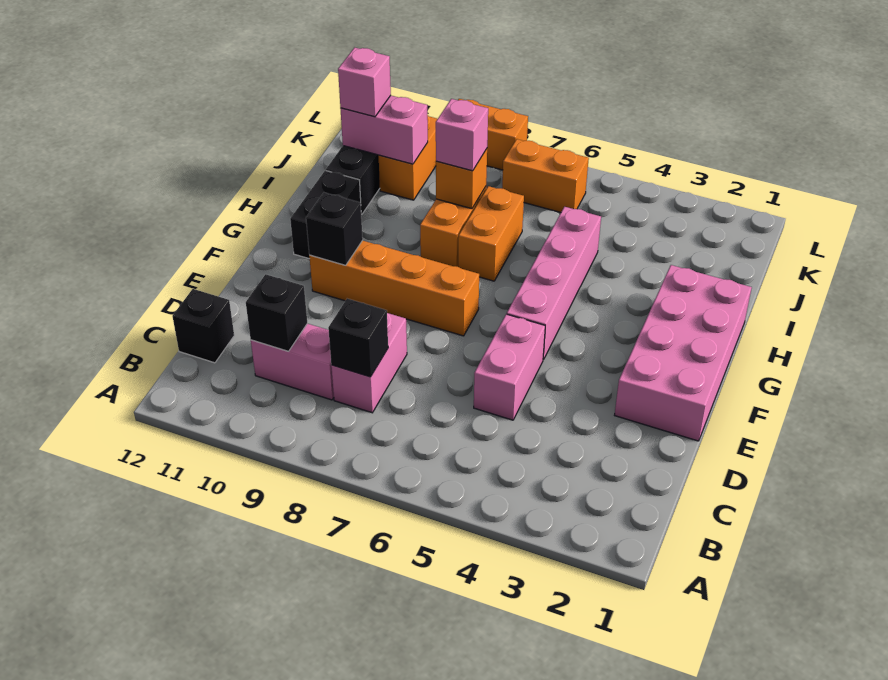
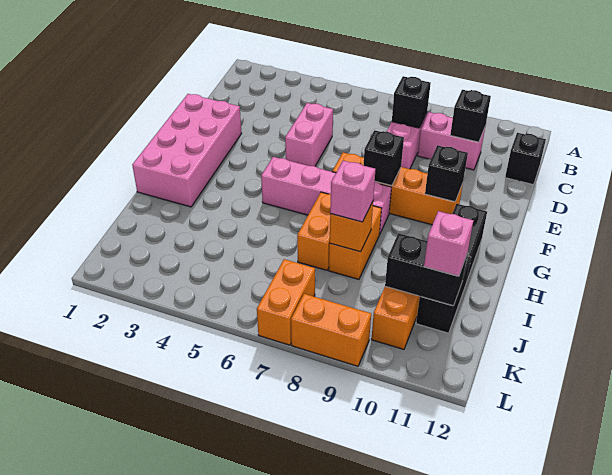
pink brick F5:I5 level 1 -> pink brick G5:G8 level 1
none -> black brick F8 level 2
pink brick J10:J11 level 2 -> black brick J10:J11 level 2
orange brick K6:K7 level 1 -> orange brick K7:L7 level 1

